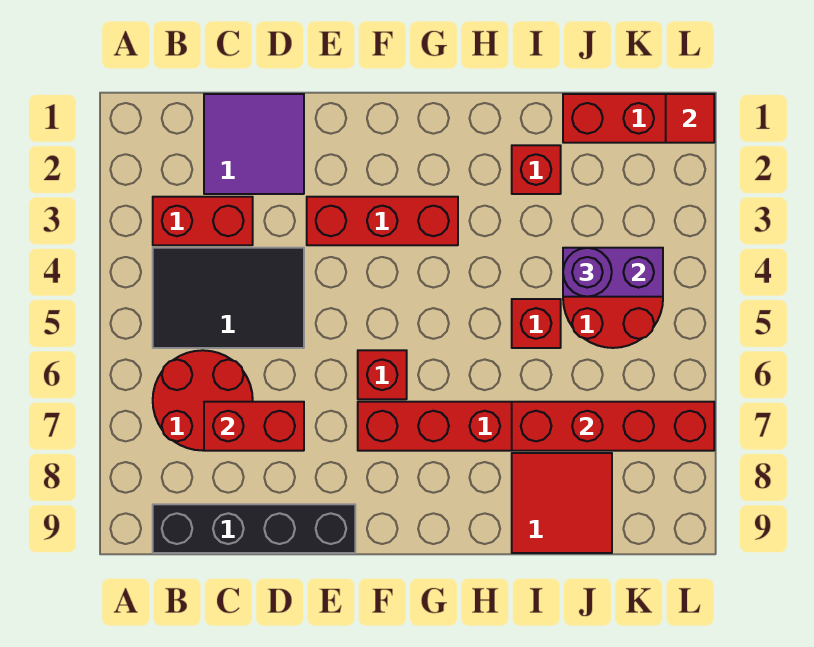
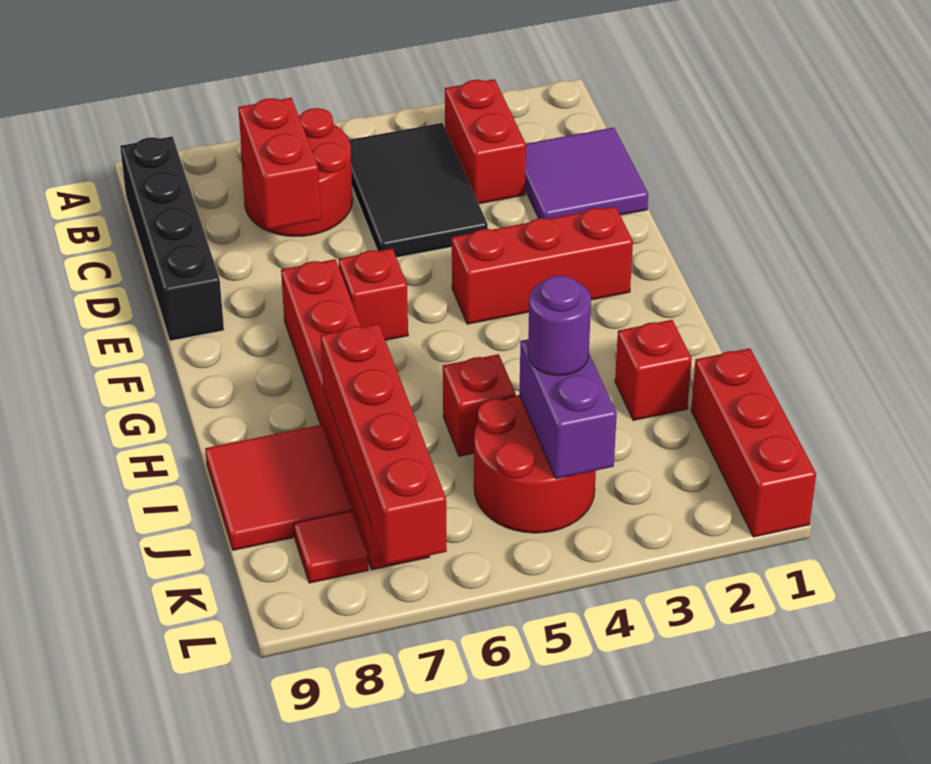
red brick E3:G3 level 1 -> red brick F2:F4 level 1
red tile L1 level 2 -> red tile K8 level 1

